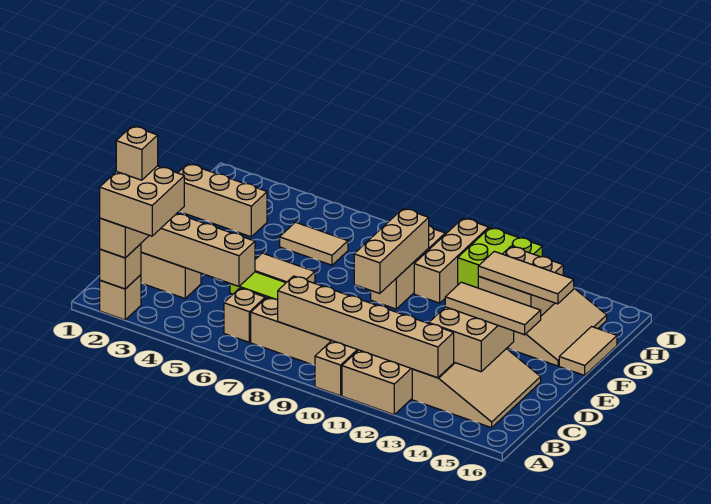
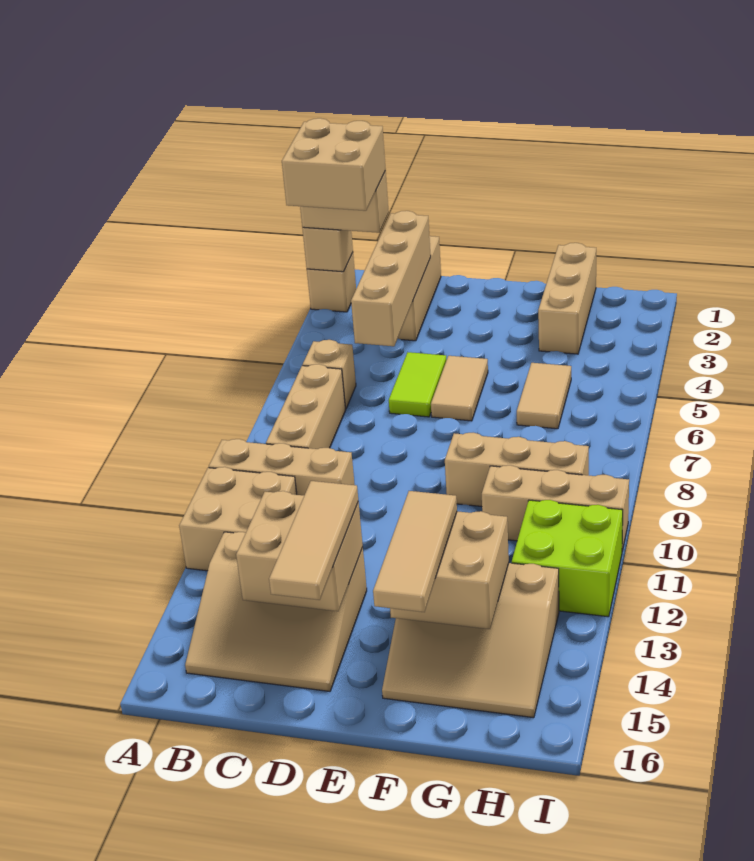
tan brick B2 level 5 -> none
tan brick B8:B13 level 2 -> none
tan brick E9:G9 level 2 -> none
tan tile F16:G16 level 1 -> none

